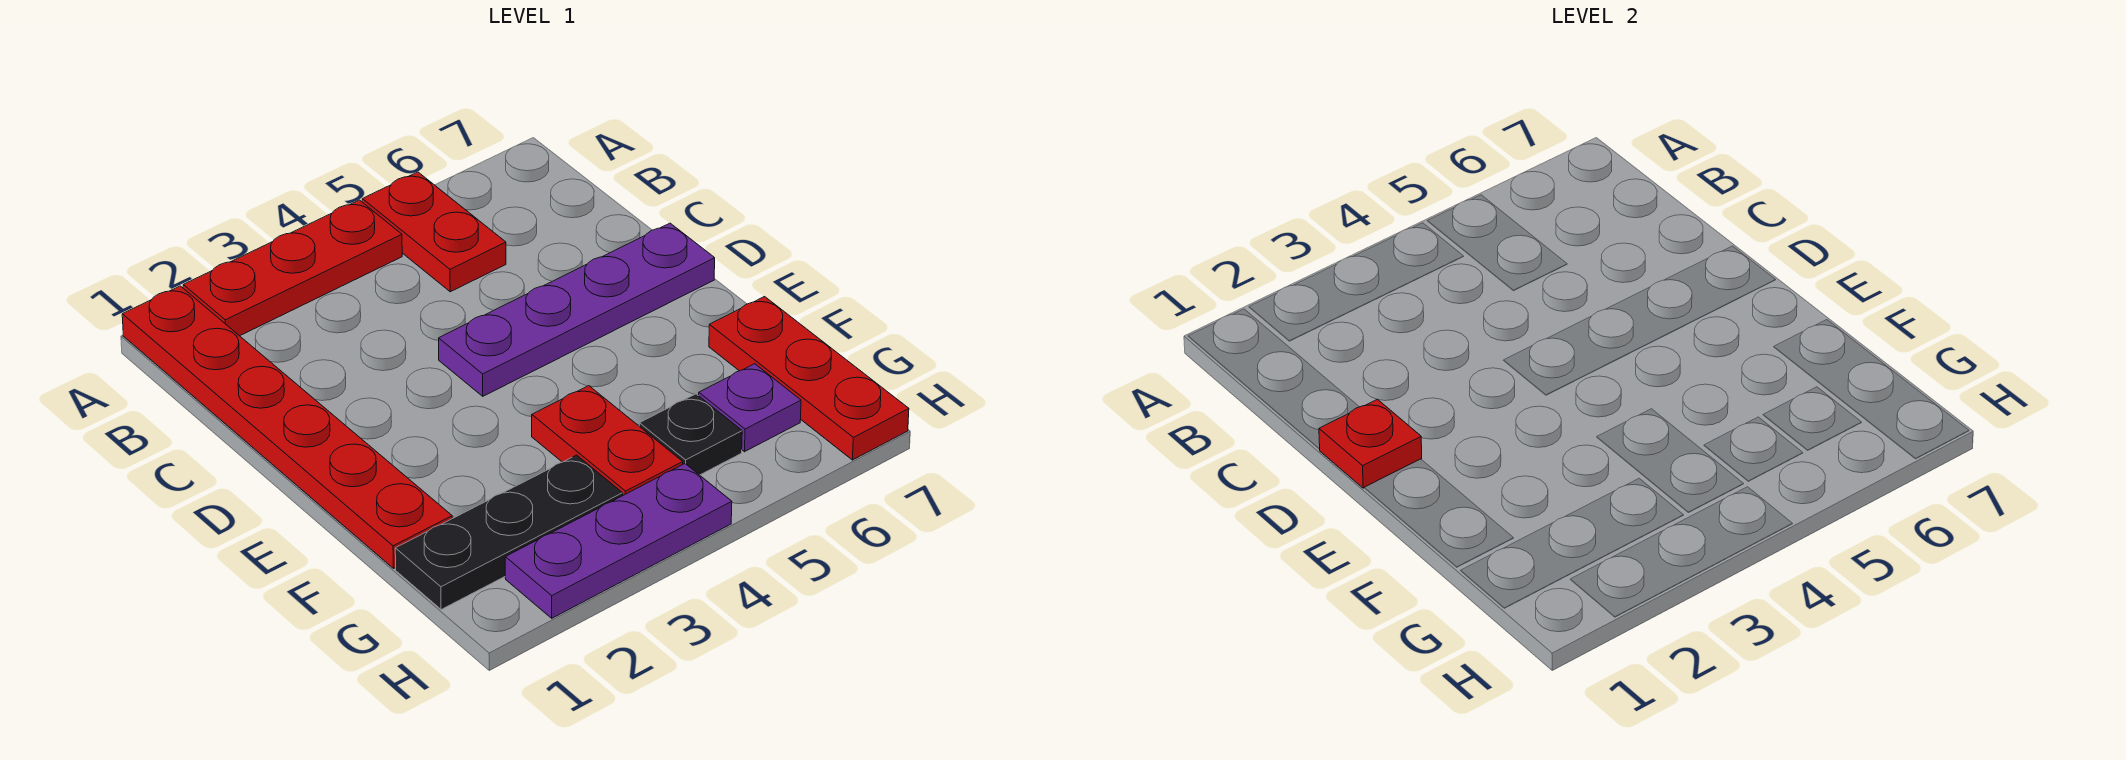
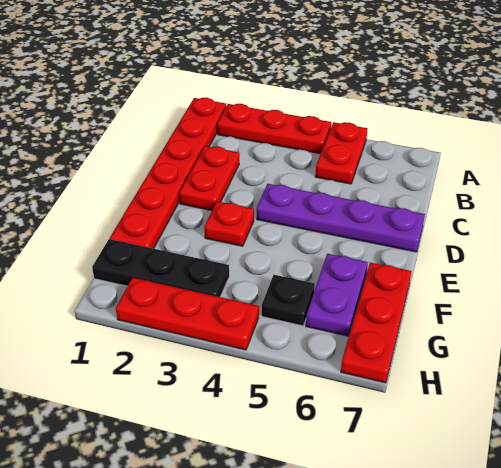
red plate D1 level 2 -> red plate E3 level 1
red plate F4:G4 level 1 -> red plate C2:D2 level 1
purple plate G6 level 1 -> purple plate F6:G6 level 1
purple plate H2:H4 level 1 -> red plate H2:H4 level 1

